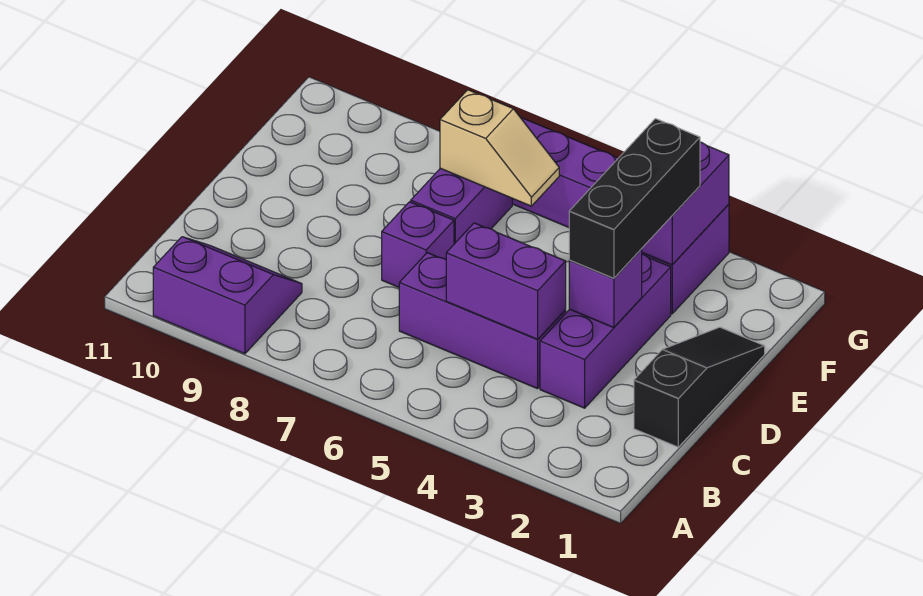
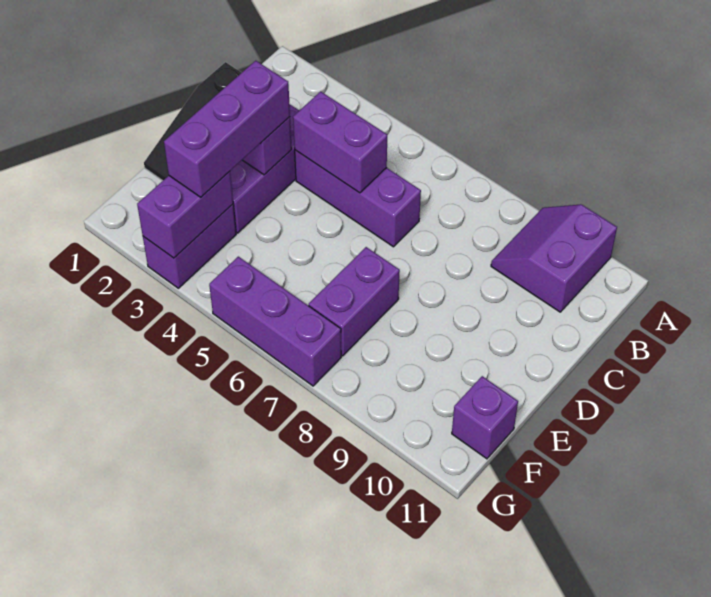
purple slope A9:B10 level 1 top A -> purple slope A9:B10 level 1 top 10
black brick D3:F3 level 3 -> purple brick D3:F3 level 3
purple brick D7 level 1 -> purple brick F11 level 1
tan slope F6:F7 level 2 top 7 -> none

